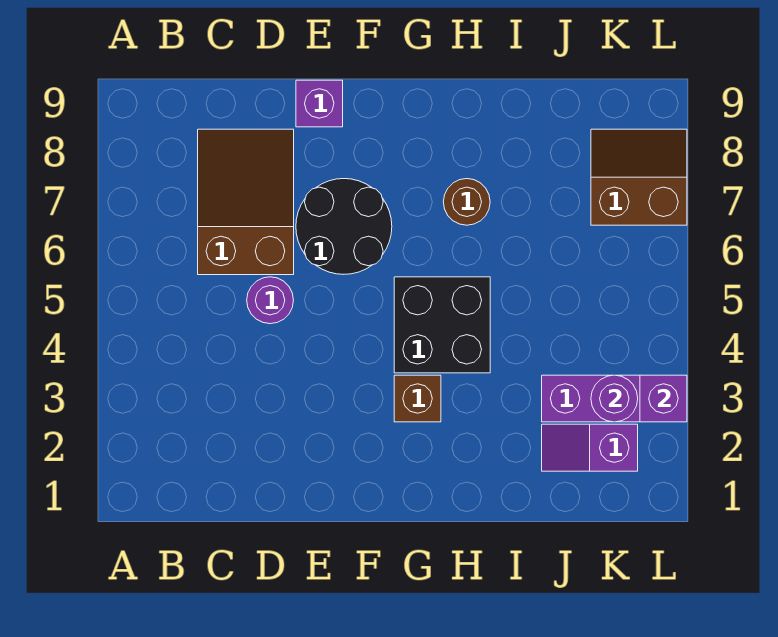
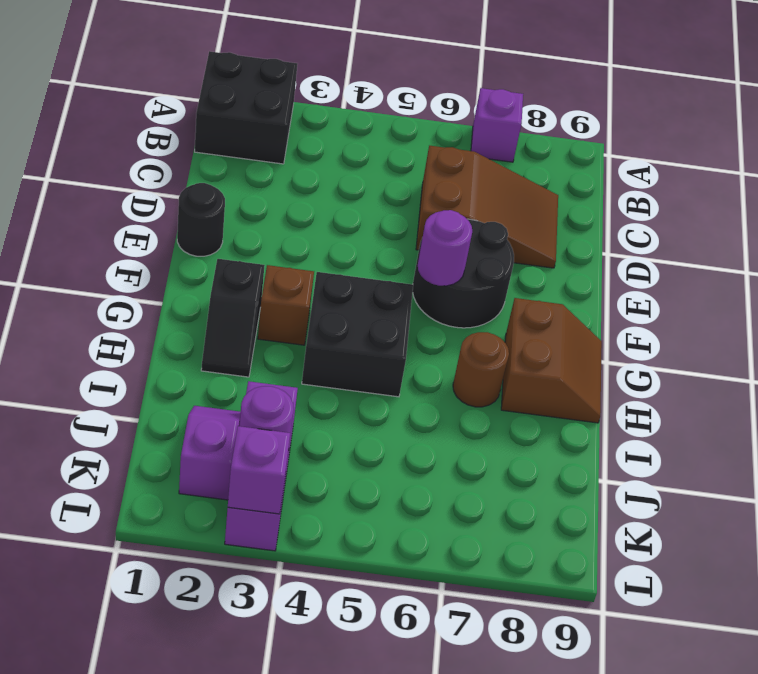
none -> black brick A1:B2 level 1
purple round brick D5 level 1 -> purple round brick F6 level 2
none -> black round brick E1 level 1
purple brick E9 level 1 -> purple brick A7 level 1
none -> black slope G2:H2 level 1 top G
brown slope K7:L8 level 1 top 7 -> brown slope G8:H9 level 1 top 8

